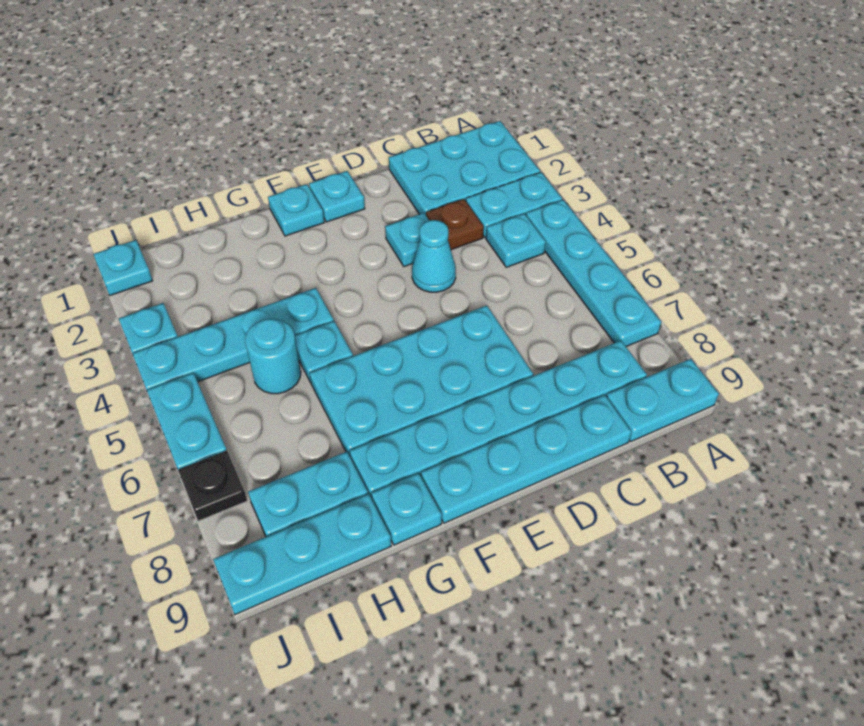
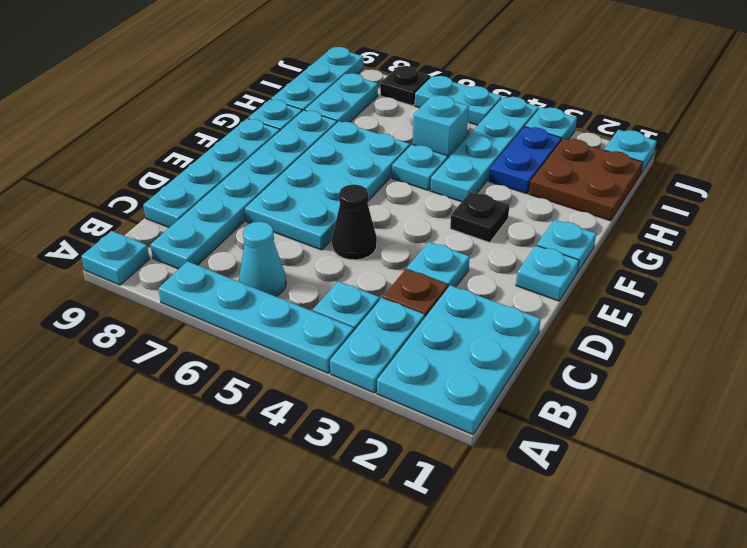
cyan plate A9:B9 level 1 -> cyan plate A9 level 1
cyan cone D4 level 1 -> cyan cone B6 level 1
none -> black cone D5 level 1
none -> black plate F3 level 1
none -> brown plate H1:I2 level 1
none -> blue plate H3:I3 level 1
cyan round brick H5 level 1 -> cyan brick H5 level 1

